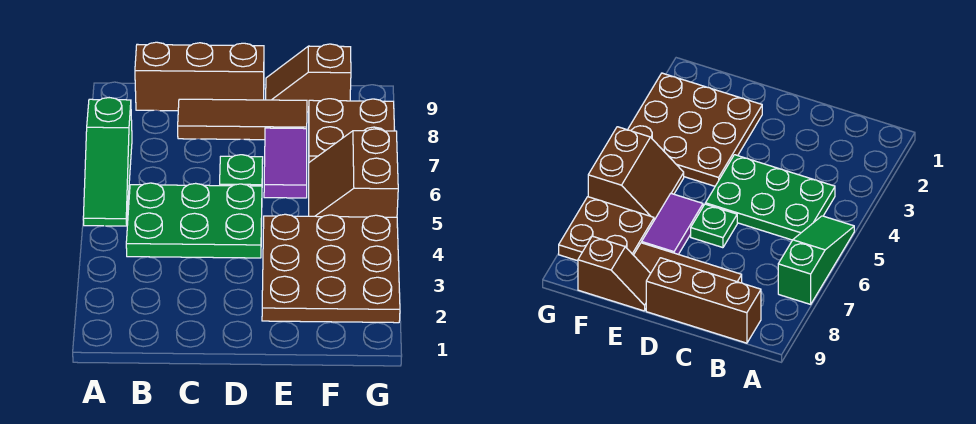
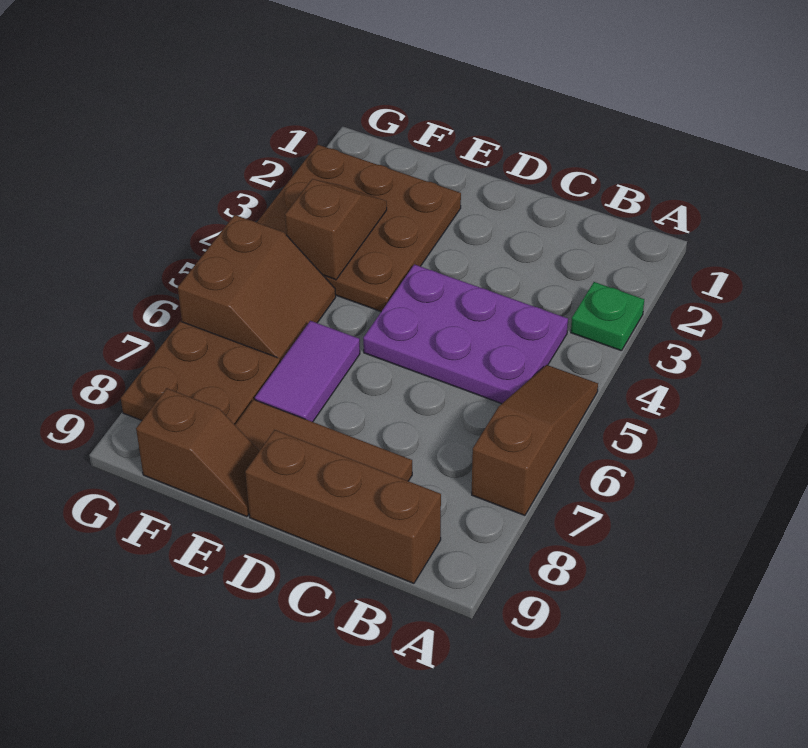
green slope A5:A7 level 1 top 7 -> brown slope A5:A7 level 1 top 7
green plate B4:D5 level 1 -> purple plate B4:D5 level 1
green plate D6 level 1 -> green plate A3 level 1
none -> brown slope F3:F4 level 2 top 4

